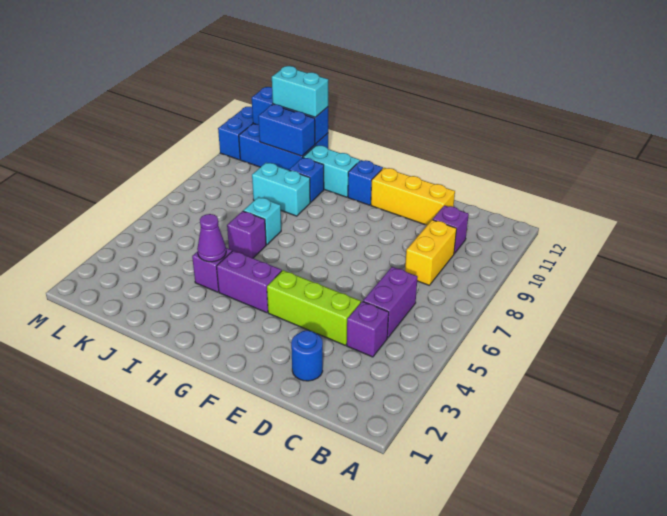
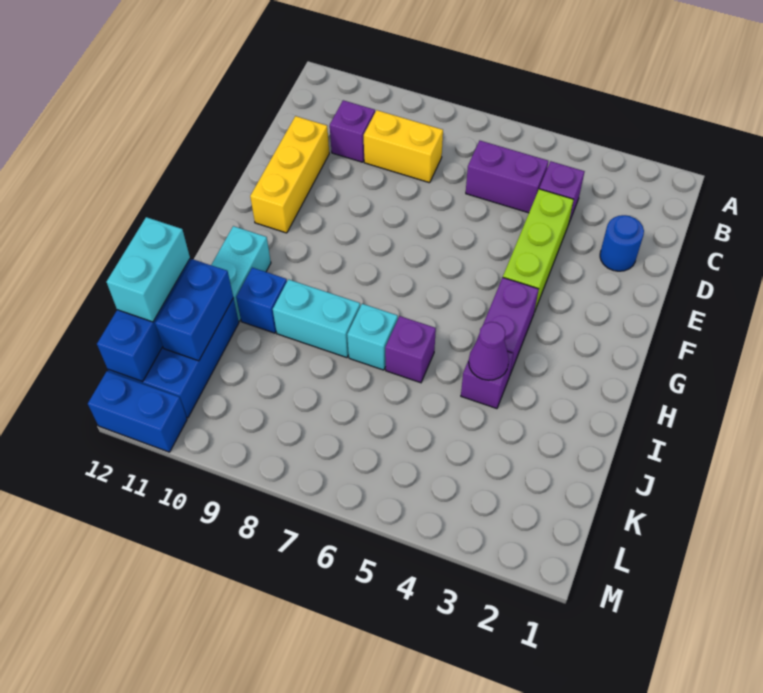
blue brick G11 level 1 -> none
cyan brick I9:J9 level 1 -> cyan brick I8:I9 level 1

